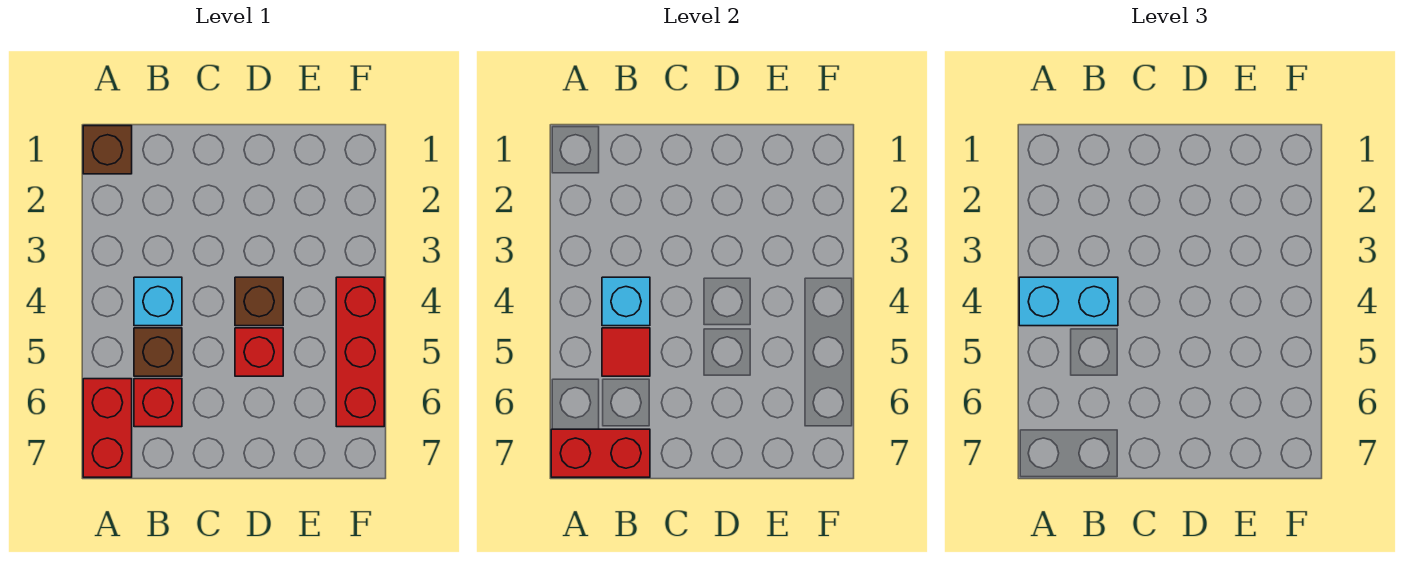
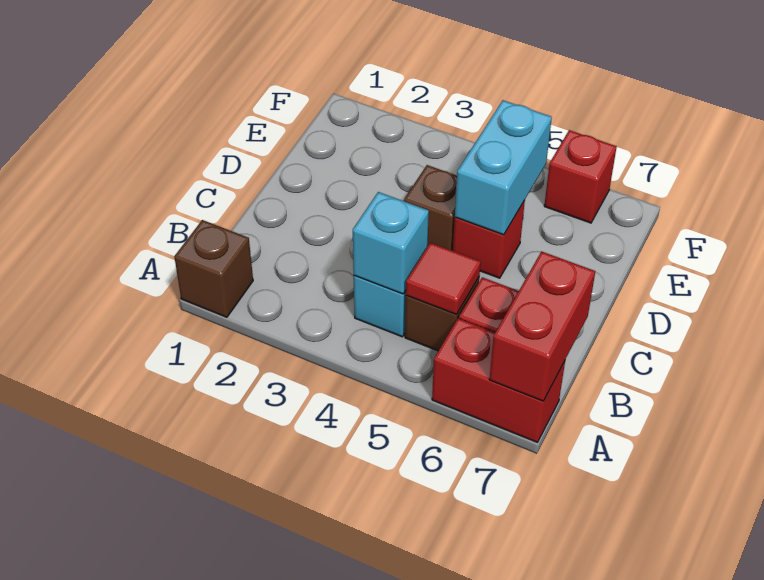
cyan brick A4:B4 level 3 -> cyan brick D5:E5 level 2
red brick F4:F6 level 1 -> red brick F6 level 1

